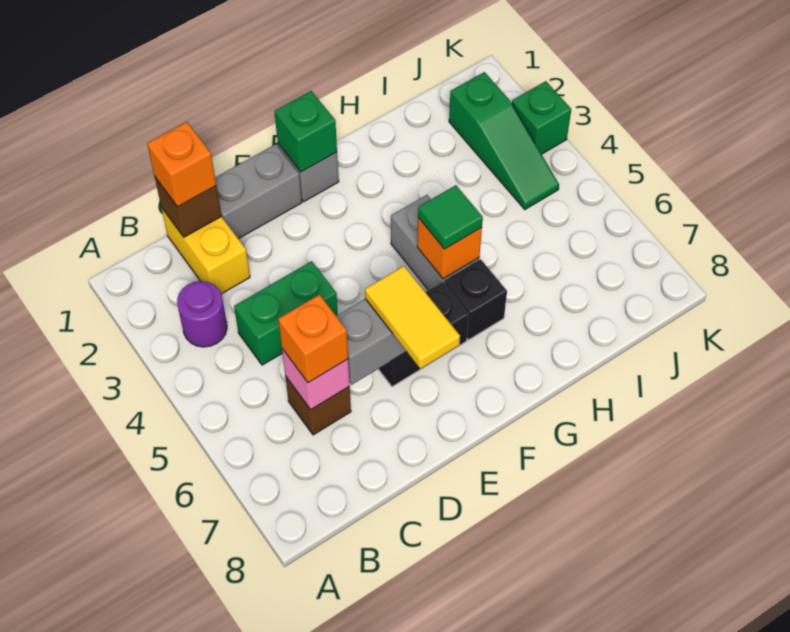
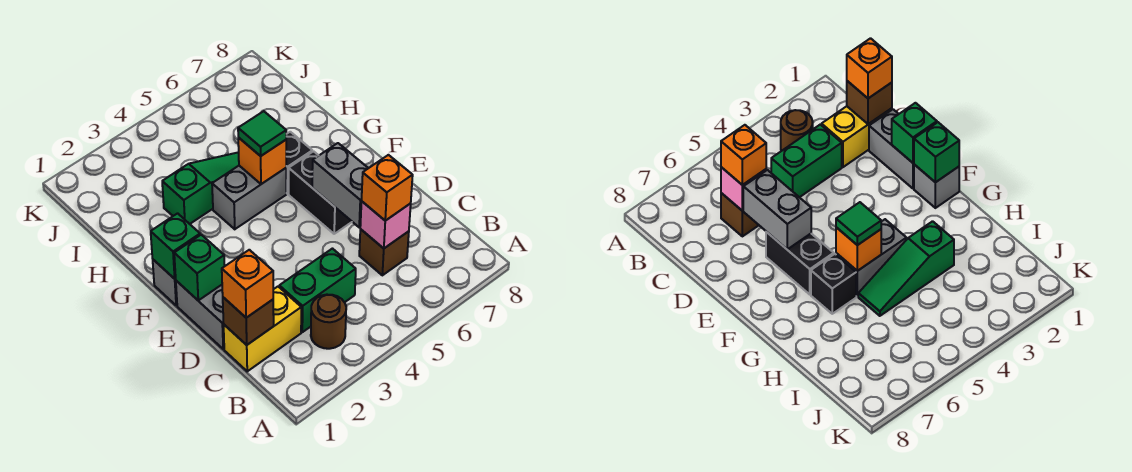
purple round brick B3 level 1 -> brown round brick B3 level 1
green brick C4:D4 level 1 -> green brick C3:C4 level 1
yellow tile E6:E7 level 3 -> none
green slope J2:J4 level 1 top 2 -> green slope H3:H5 level 1 top 3
green brick K3 level 1 -> green brick E1 level 2

